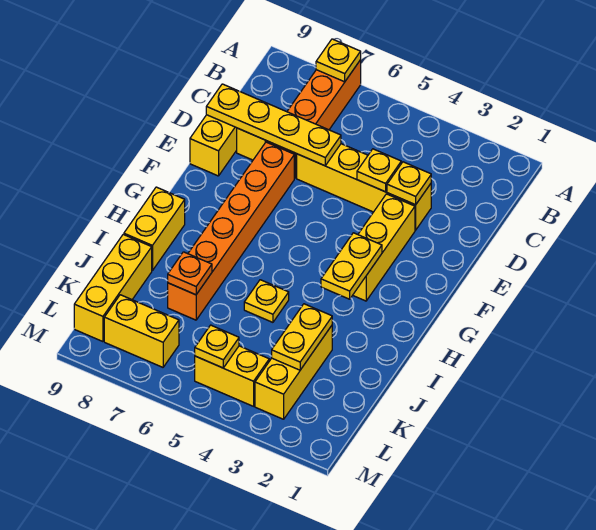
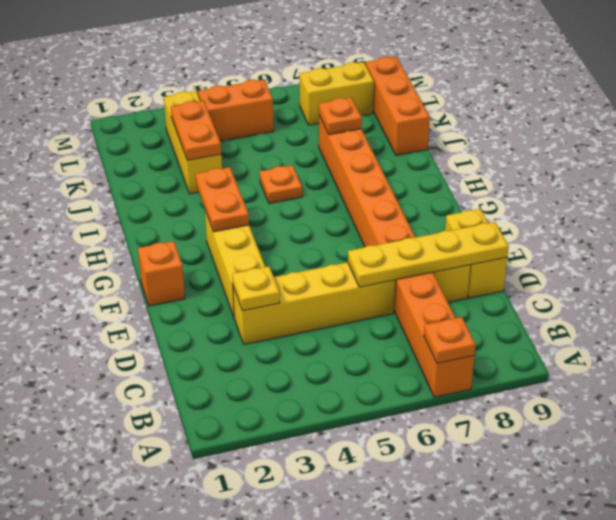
yellow plate A7 level 2 -> orange plate A7 level 2
yellow plate D4 level 2 -> none
none -> orange brick F1 level 1
yellow plate G3:H3 level 2 -> orange plate G3:H3 level 2
yellow brick H9:I9 level 1 -> none
yellow plate I5 level 1 -> orange plate I5 level 1
yellow plate J3:K3 level 2 -> orange plate J3:K3 level 2
yellow brick J9:L9 level 1 -> orange brick J9:L9 level 1
yellow brick L4:L5 level 1 -> orange brick L4:L5 level 1
yellow plate L5 level 2 -> none

